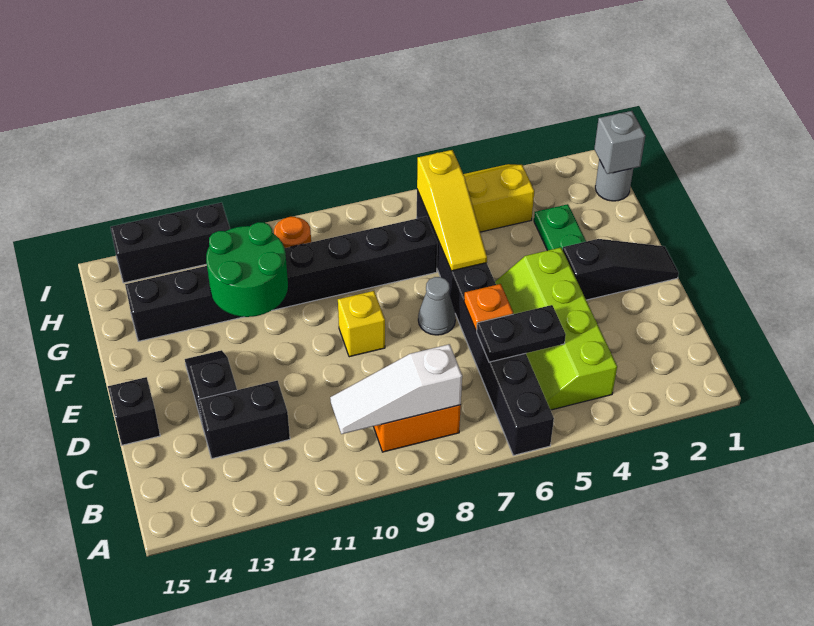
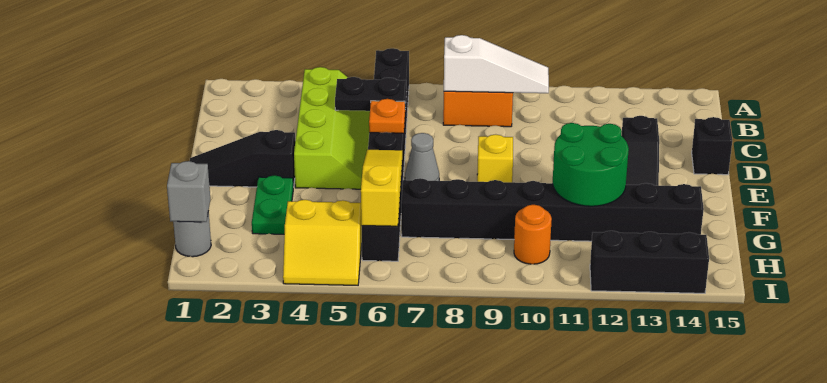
black brick C12:C13 level 1 -> none

